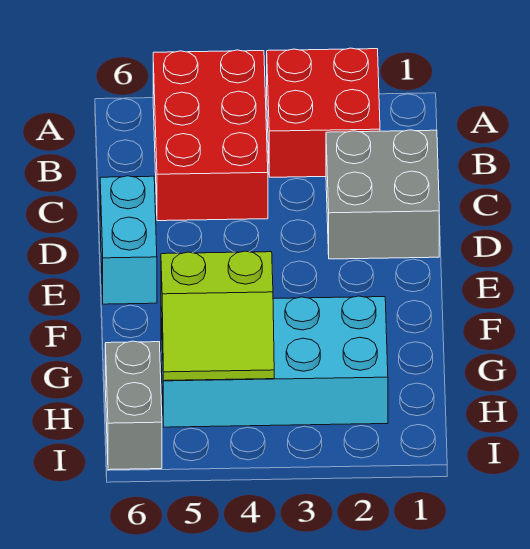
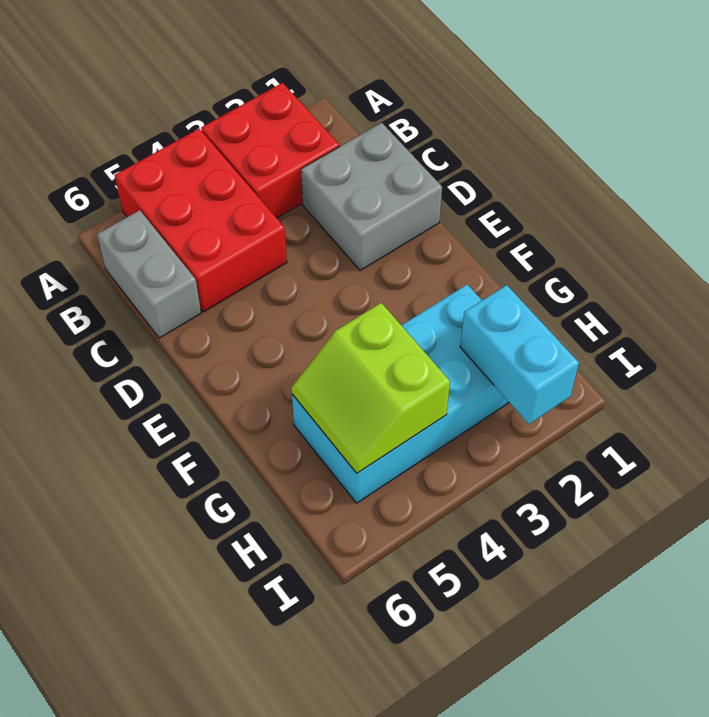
cyan brick D6:E6 level 1 -> cyan brick H2:I2 level 2
lime slope G4:H5 level 2 top G -> lime slope G4:H5 level 2 top 4
grey brick H6:I6 level 1 -> grey brick B6:C6 level 1

